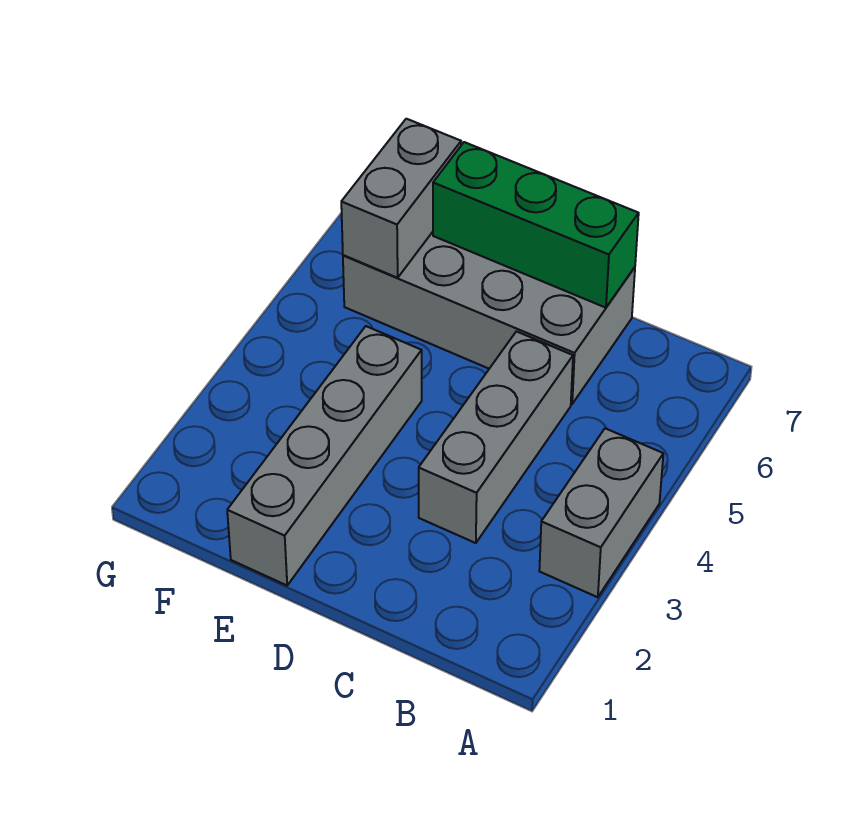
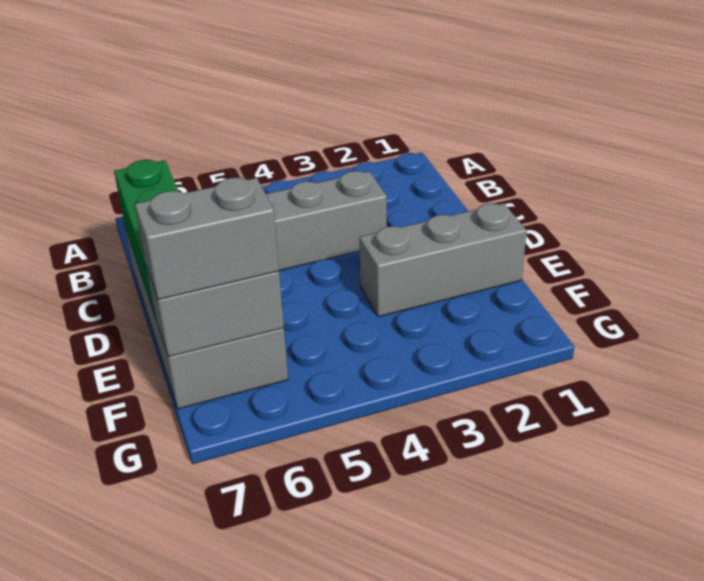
grey brick A3:A4 level 1 -> grey brick F6:F7 level 3
grey brick E1:E4 level 1 -> grey brick E1:E3 level 1

